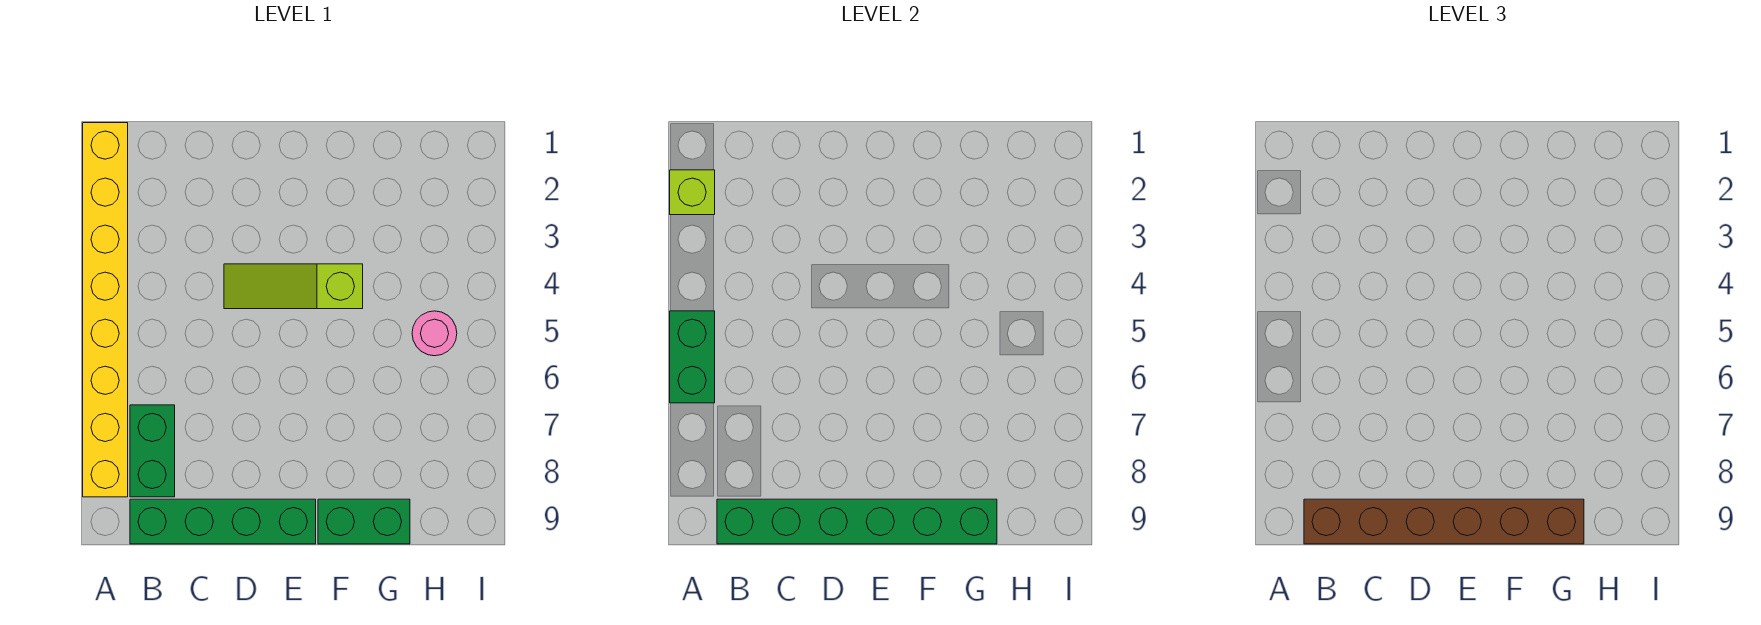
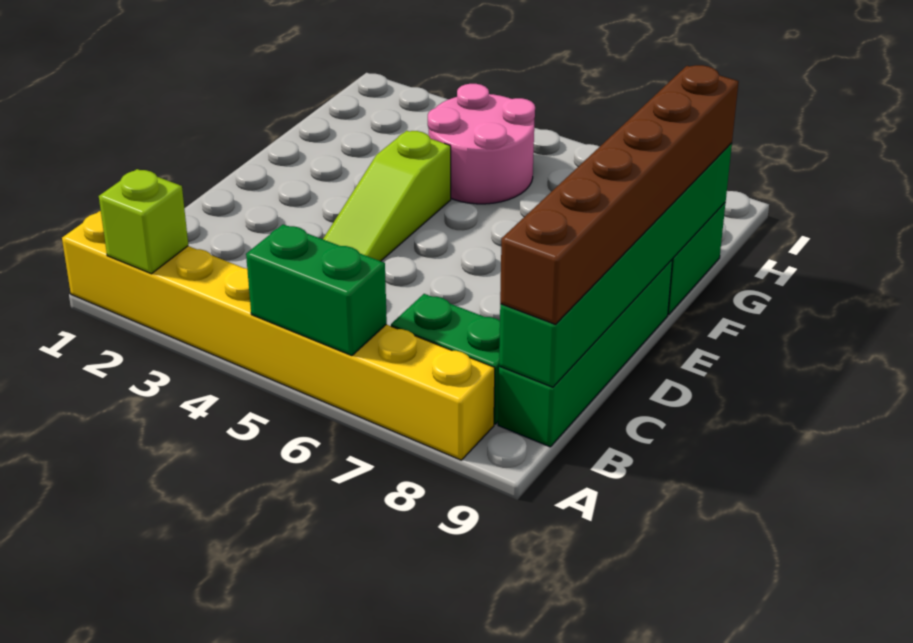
pink round brick H5 level 1 -> pink round brick G4:H5 level 1

